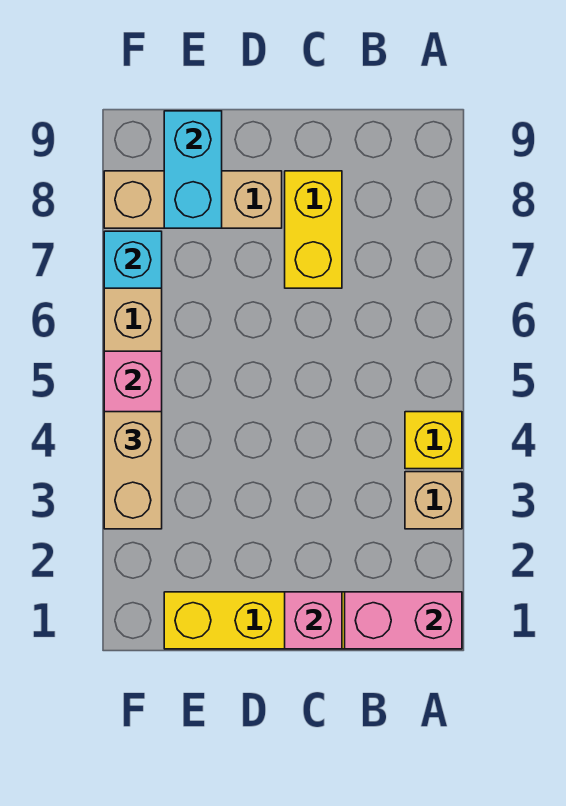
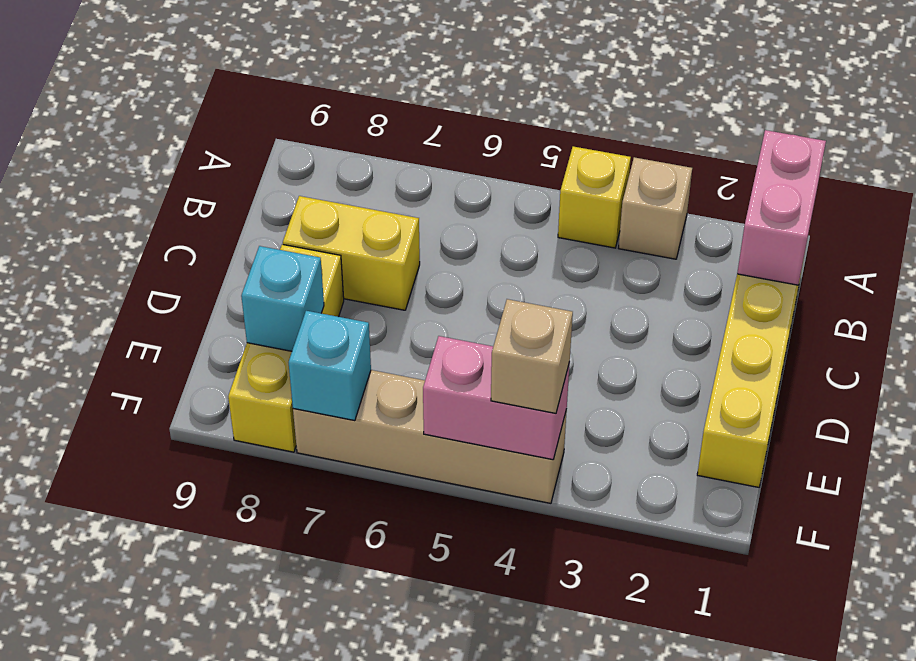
pink brick C1 level 2 -> none
tan brick D8:F8 level 1 -> yellow brick D8:F8 level 1
cyan brick E8:E9 level 2 -> cyan brick E8 level 2
tan brick F3:F4 level 3 -> tan brick F4 level 3

